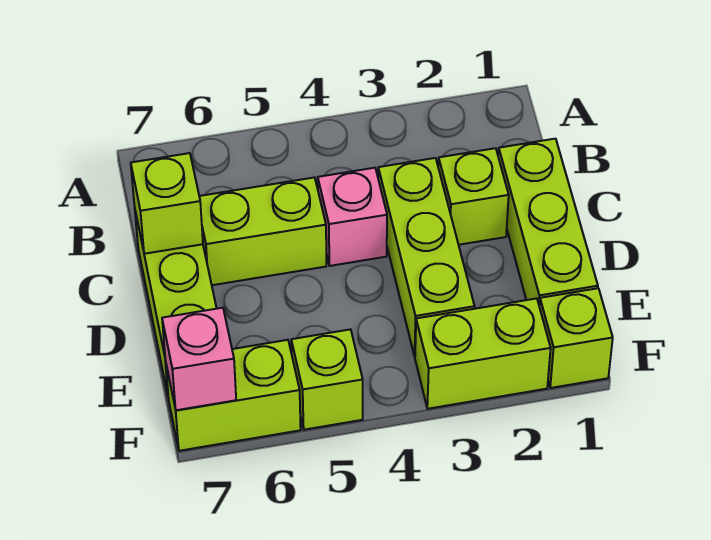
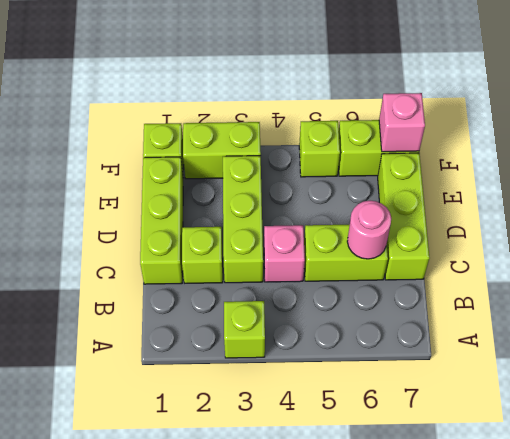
none -> pink round brick C6 level 2
lime brick C7 level 2 -> lime brick A3 level 1

